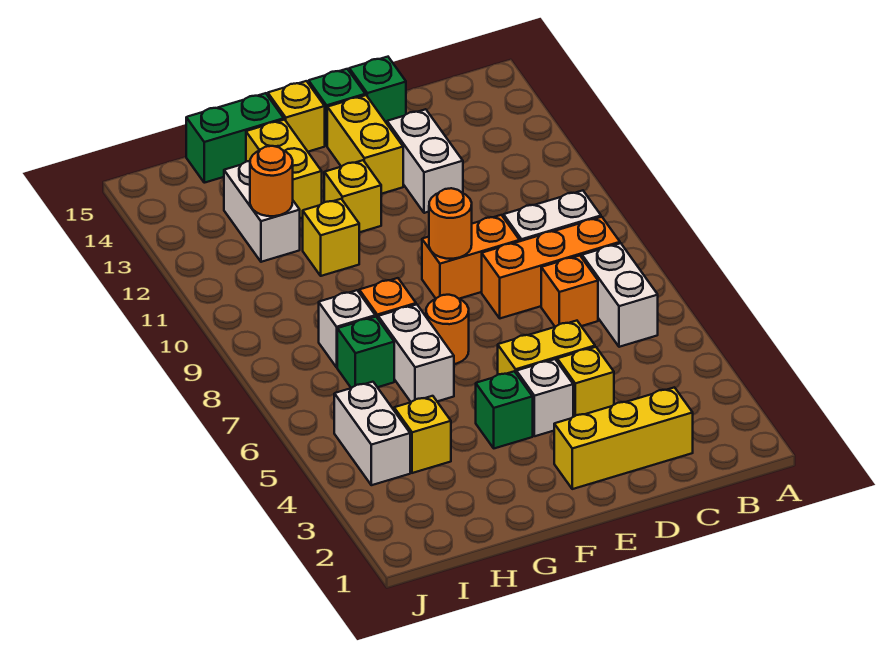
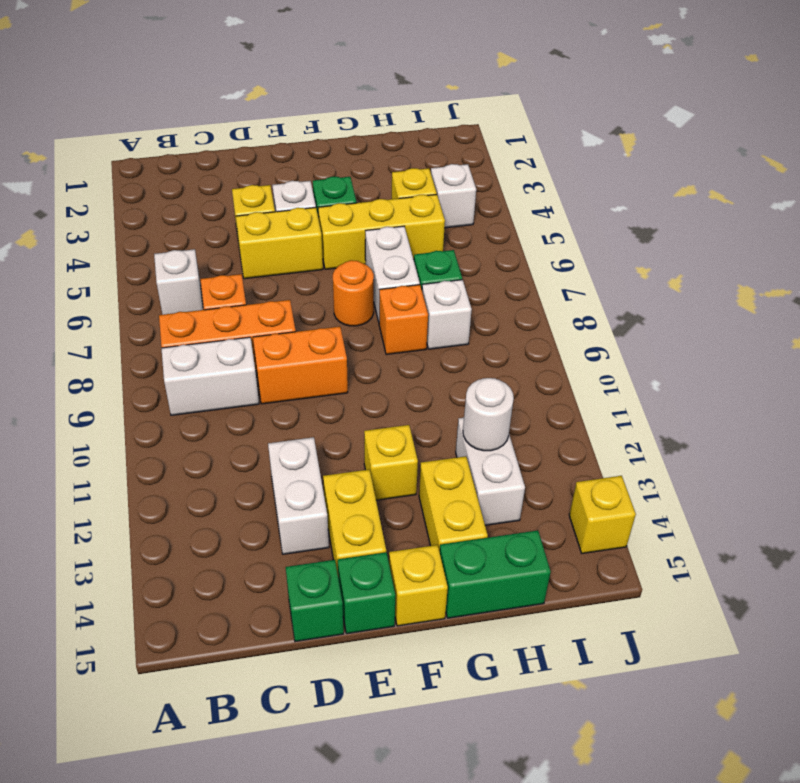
white brick B6:B7 level 1 -> white brick B6 level 1
yellow brick C2:E2 level 1 -> yellow brick F5:H5 level 1
orange round brick E9 level 2 -> none
yellow brick G11 level 1 -> yellow brick J14 level 1
orange round brick H12 level 2 -> white round brick H12 level 2
white brick I4:I5 level 1 -> white brick I4 level 1

